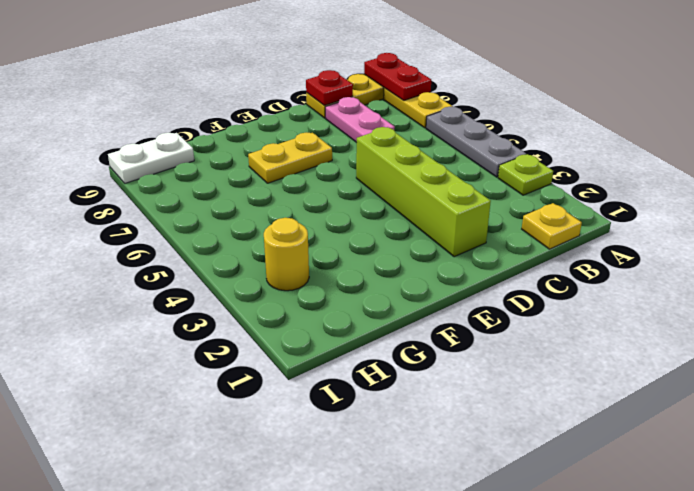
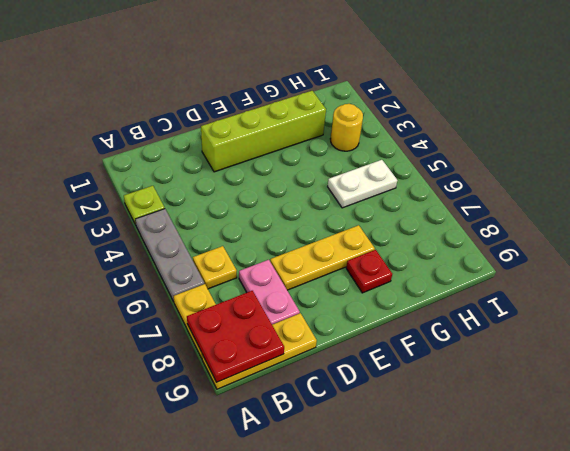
red plate A8:A9 level 2 -> red plate A8:B9 level 2
yellow plate B1 level 1 -> yellow plate B6 level 1
red plate C9 level 2 -> red plate F8 level 1
lime brick D2:D5 level 1 -> lime brick D2:G2 level 1
yellow plate E7:F7 level 1 -> yellow plate D7:F7 level 1
white plate H9:I9 level 1 -> white plate G5:H5 level 1

